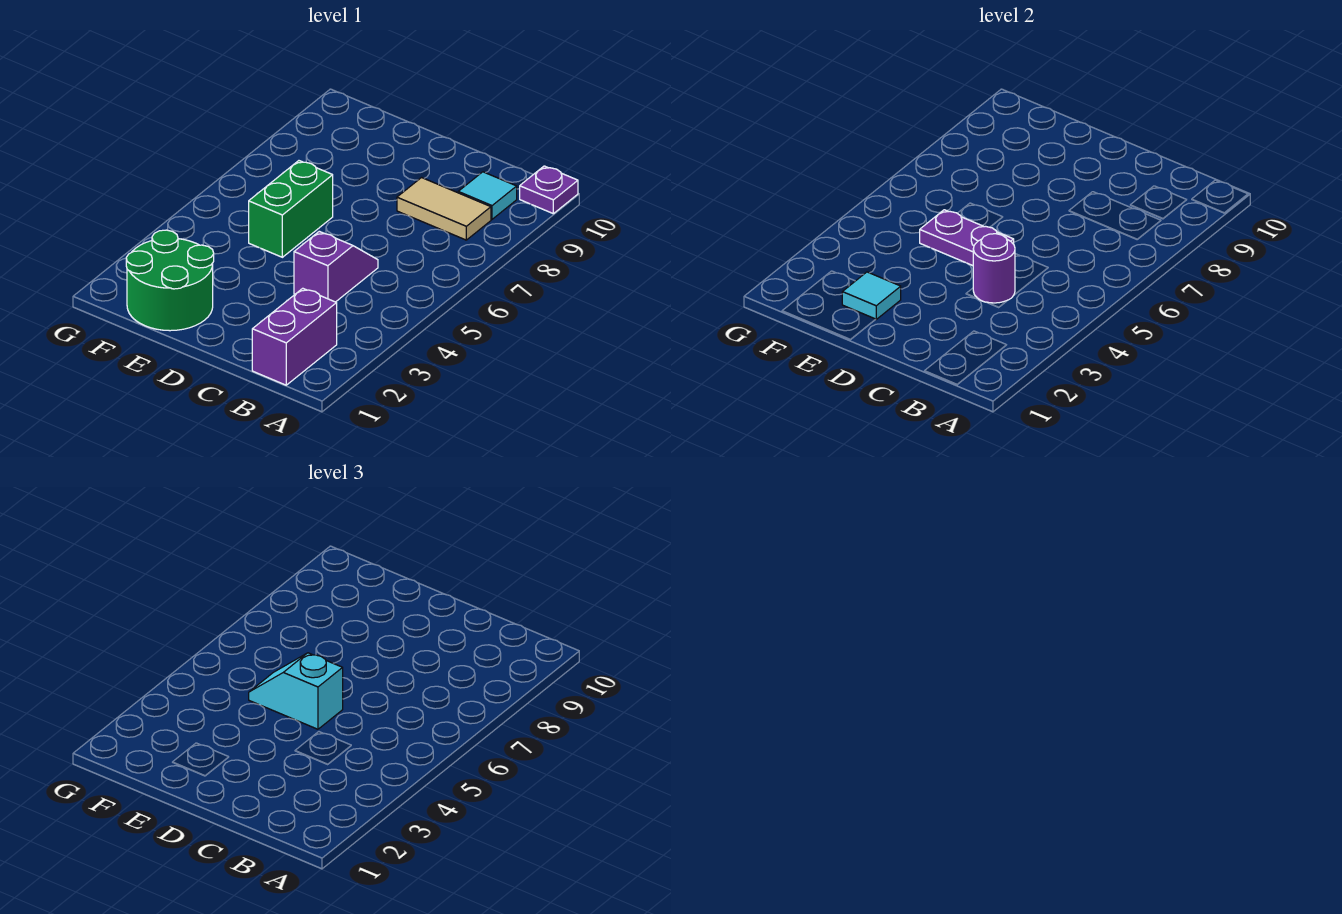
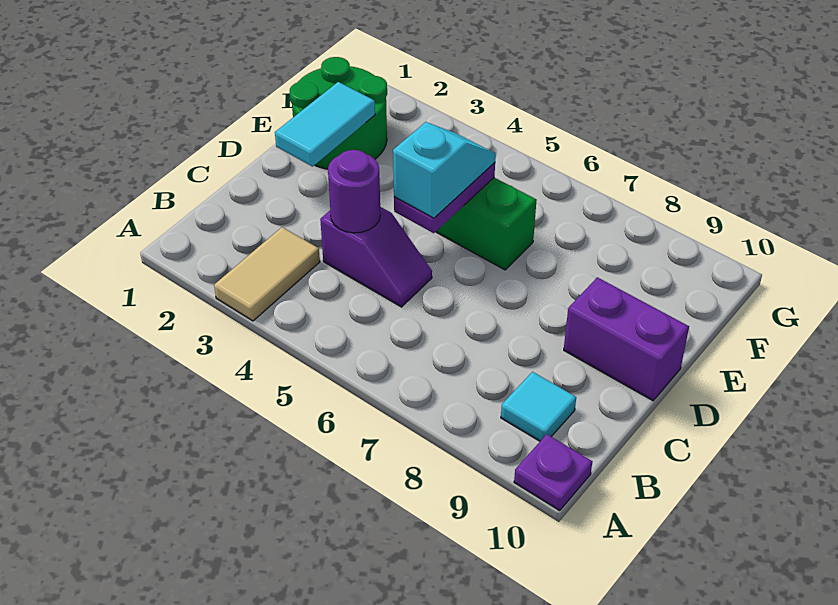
purple brick B1:B2 level 1 -> purple brick D9:D10 level 1
tan tile B8:C8 level 1 -> tan tile A3:B3 level 1
cyan tile E2 level 2 -> cyan tile D2:E2 level 2

